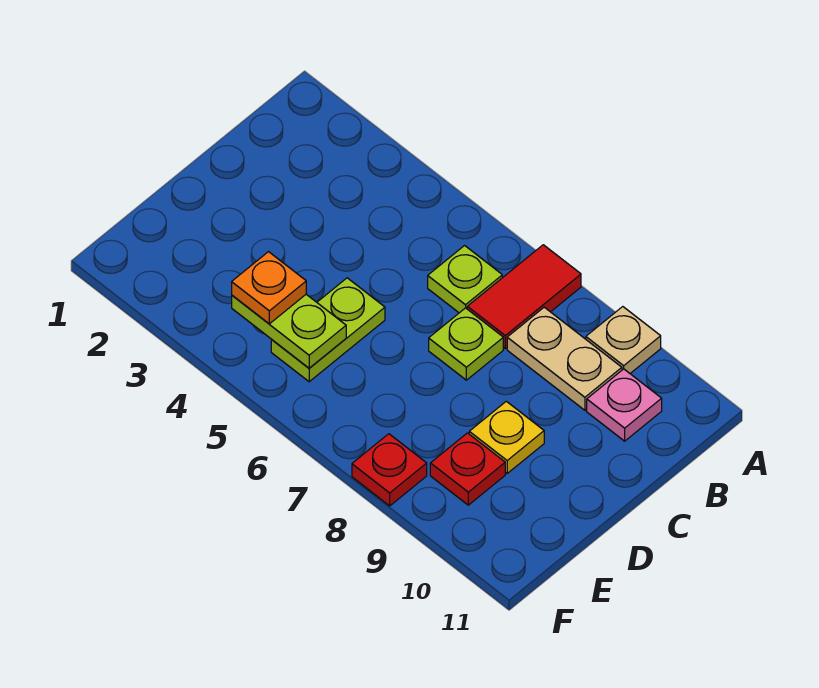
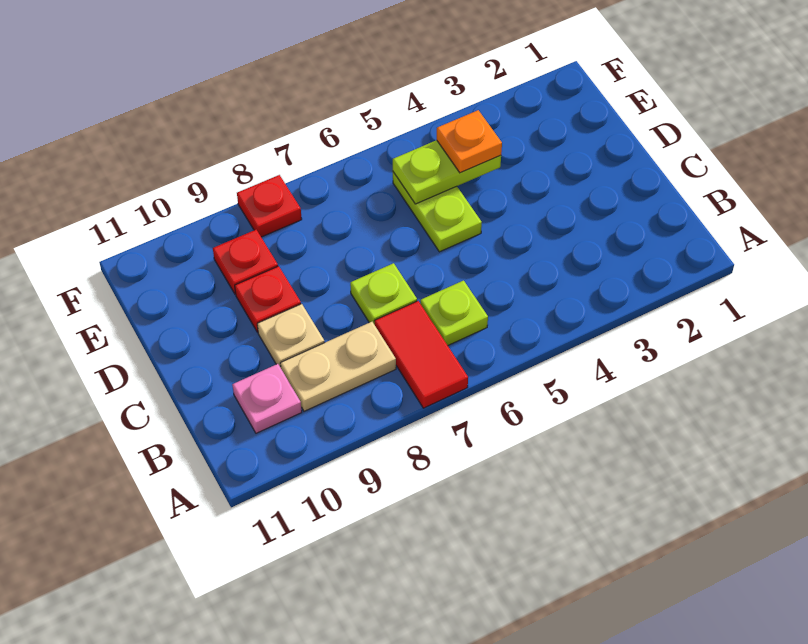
tan plate A9 level 1 -> tan plate C9 level 1
yellow plate D9 level 1 -> red plate D9 level 1

